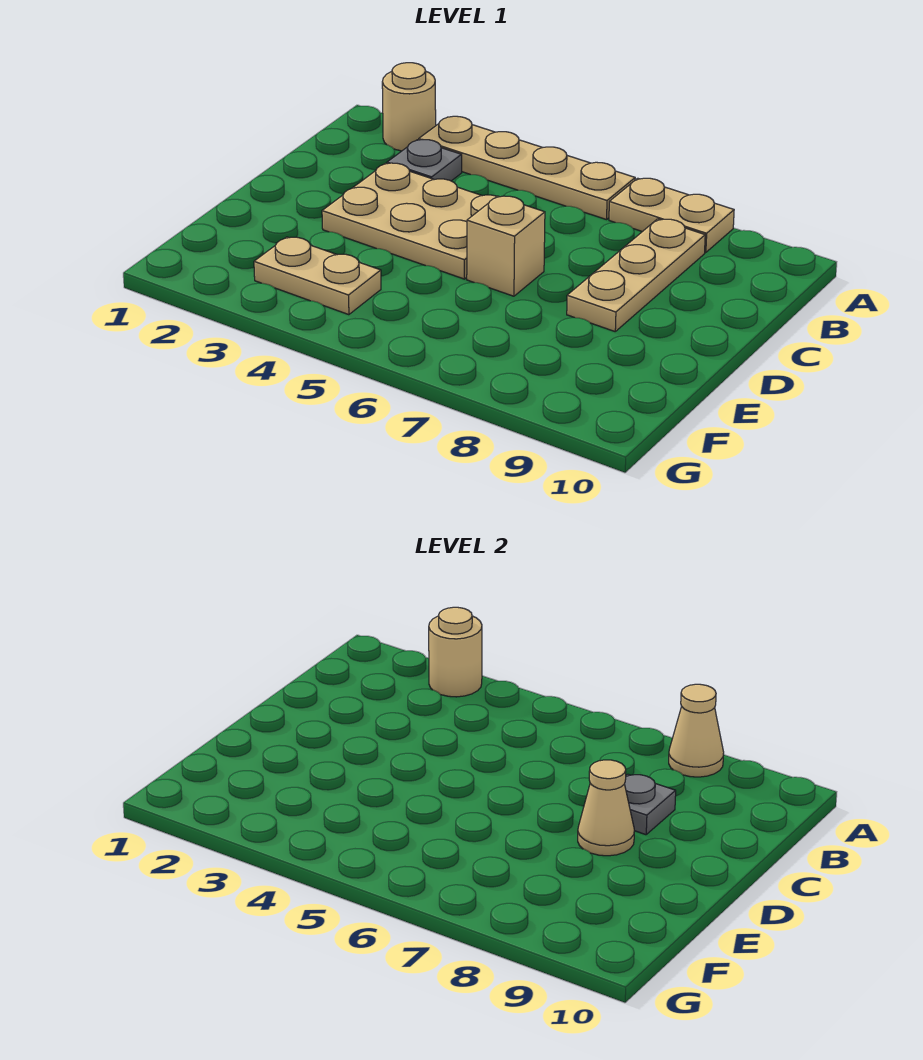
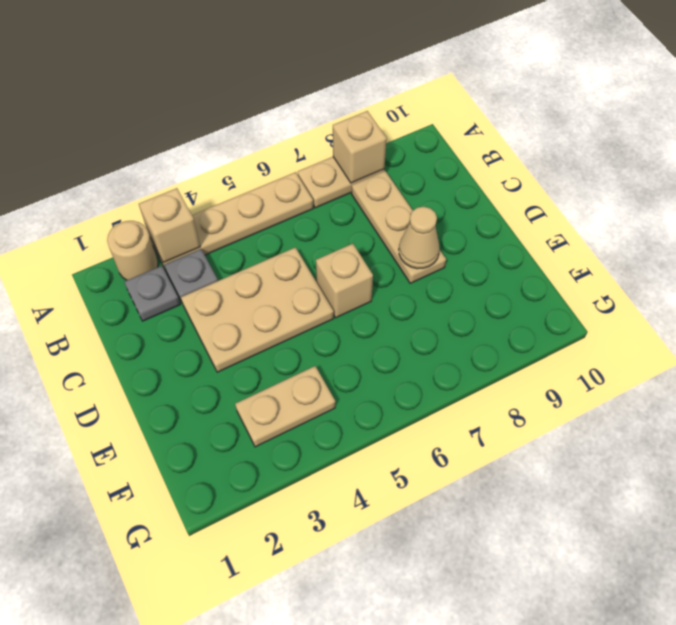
tan round brick A3 level 2 -> tan brick A3 level 2
tan cone A8 level 2 -> tan brick A8 level 2
grey plate C8 level 2 -> grey plate B2 level 1

